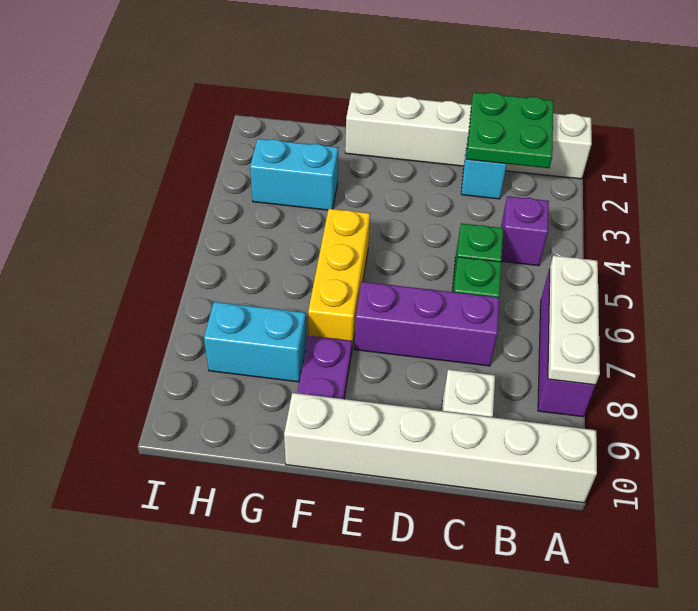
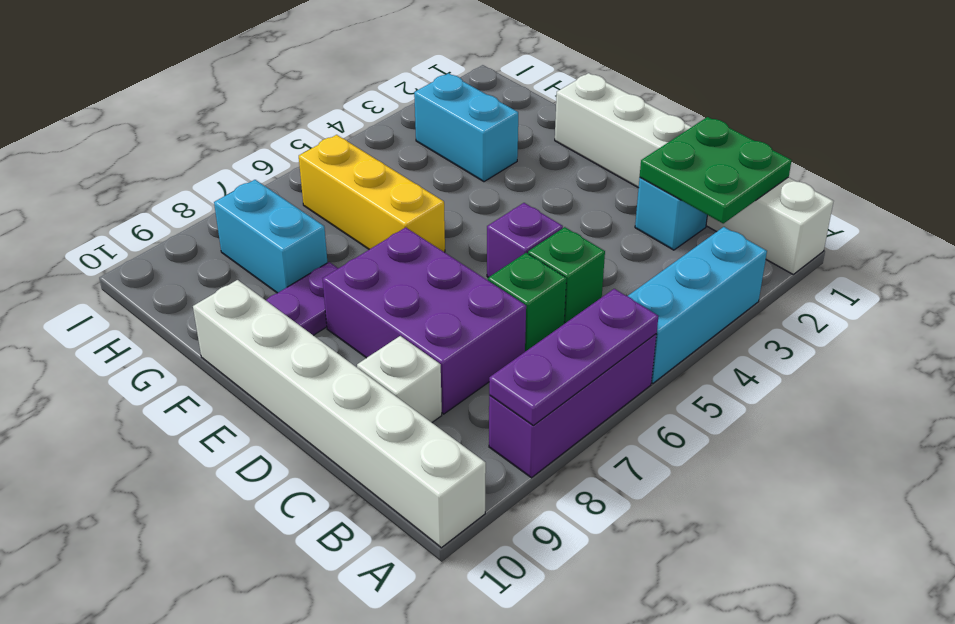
none -> cyan brick A3:A5 level 1
white plate A6:A8 level 2 -> purple plate A6:A8 level 2
purple brick B4 level 1 -> purple brick D5 level 1
purple brick C7:E7 level 1 -> purple brick C7:E8 level 1
yellow brick F5:F7 level 1 -> yellow brick F6:H6 level 1

